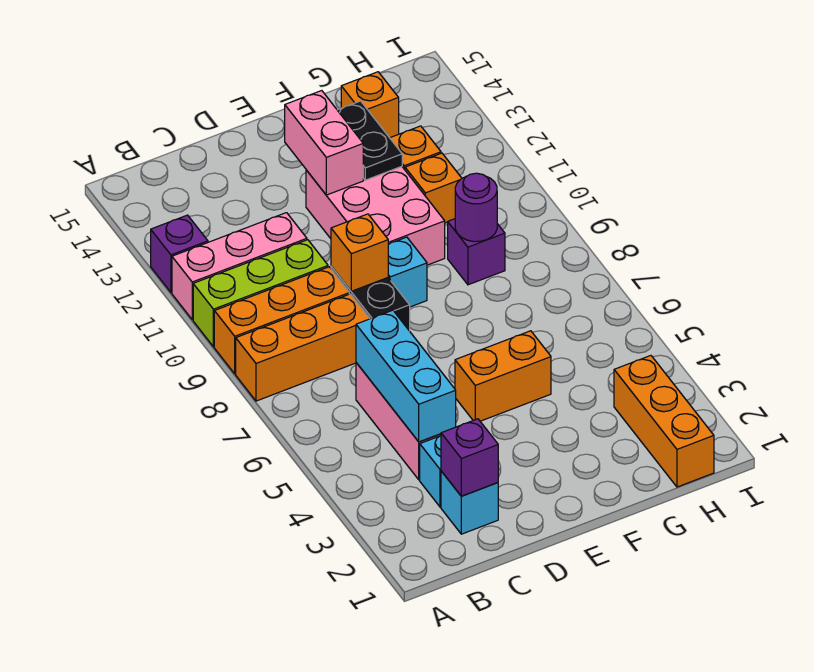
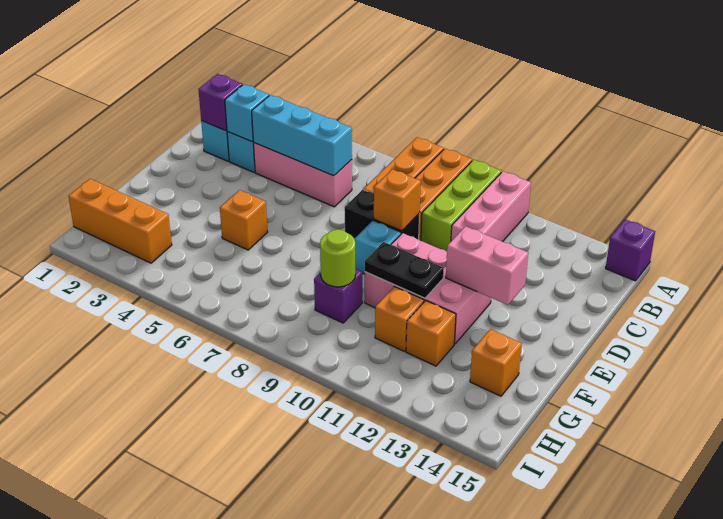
purple brick A12 level 1 -> purple brick A15 level 1
none -> cyan brick C3 level 2
orange brick E5:F5 level 1 -> orange brick F5 level 1
black plate F12:F13 level 2 -> black plate F10:F11 level 2
purple round brick G9 level 2 -> lime round brick G9 level 2

